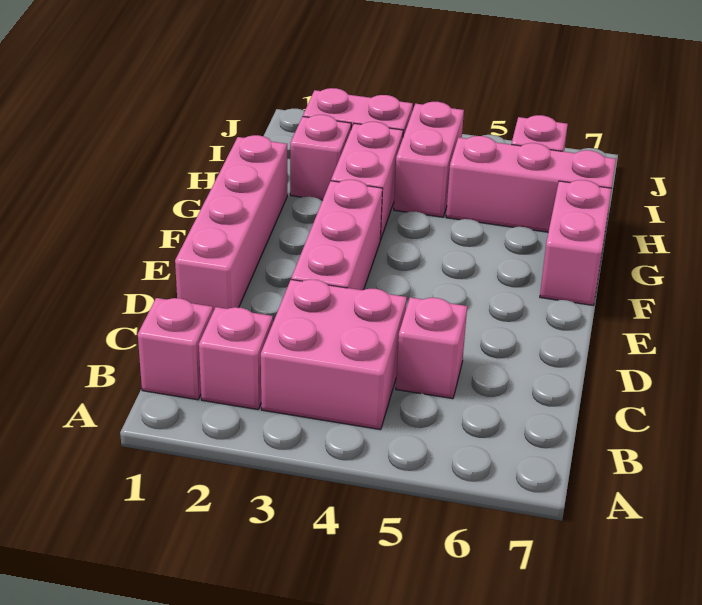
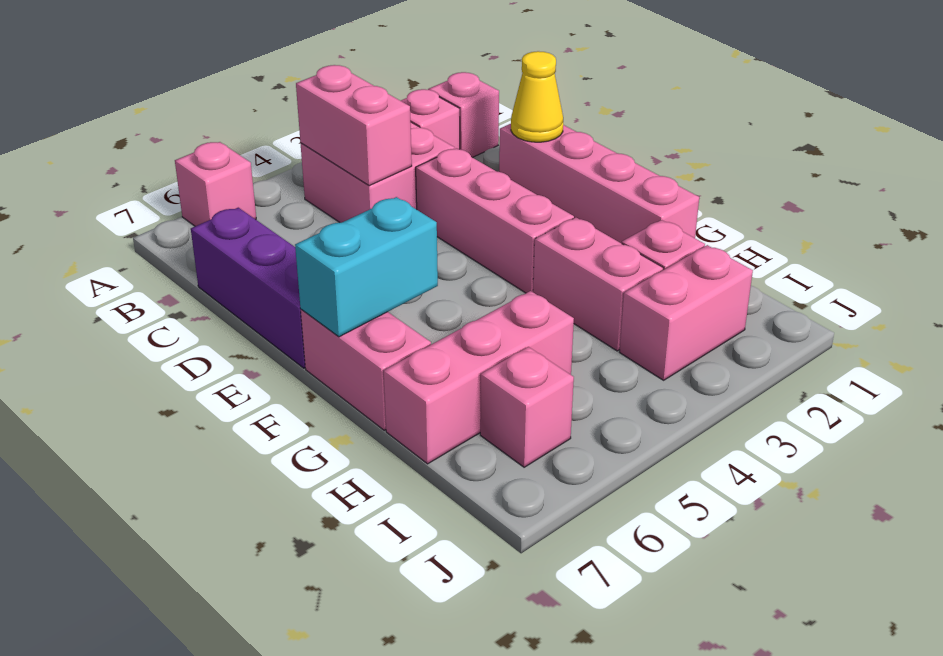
pink brick C5 level 1 -> pink brick A6 level 1
none -> purple brick C7:E7 level 1
none -> yellow cone D1 level 2
none -> cyan brick F6:F7 level 2
pink brick H4:I4 level 1 -> pink brick B4:C4 level 2

